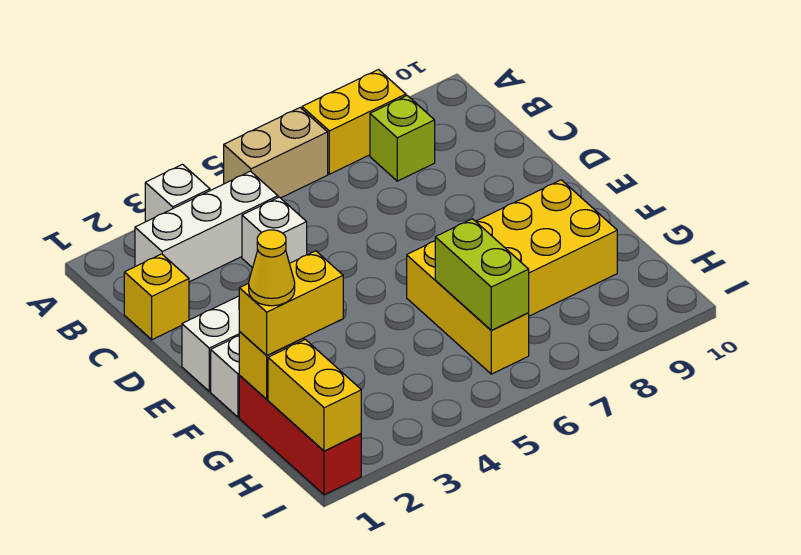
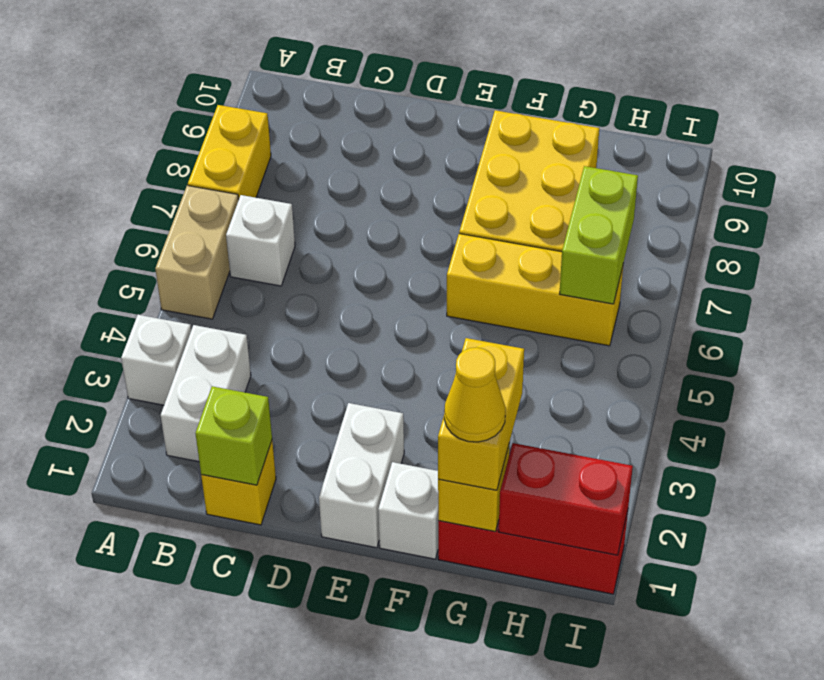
white brick B2:B4 level 1 -> white brick B2:B3 level 1
lime brick B8 level 1 -> lime brick C1 level 2
white brick C4 level 1 -> white brick B6 level 1
lime brick G6:H6 level 2 -> lime brick H6:H7 level 2
yellow brick H1:I1 level 2 -> red brick H1:I1 level 2

